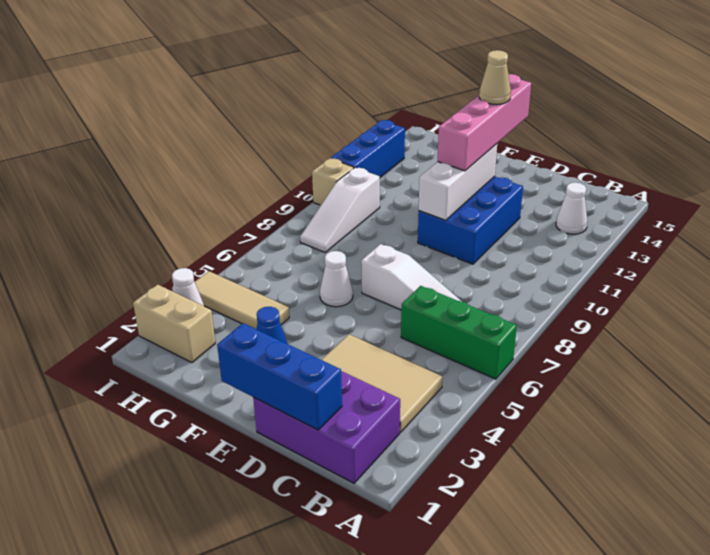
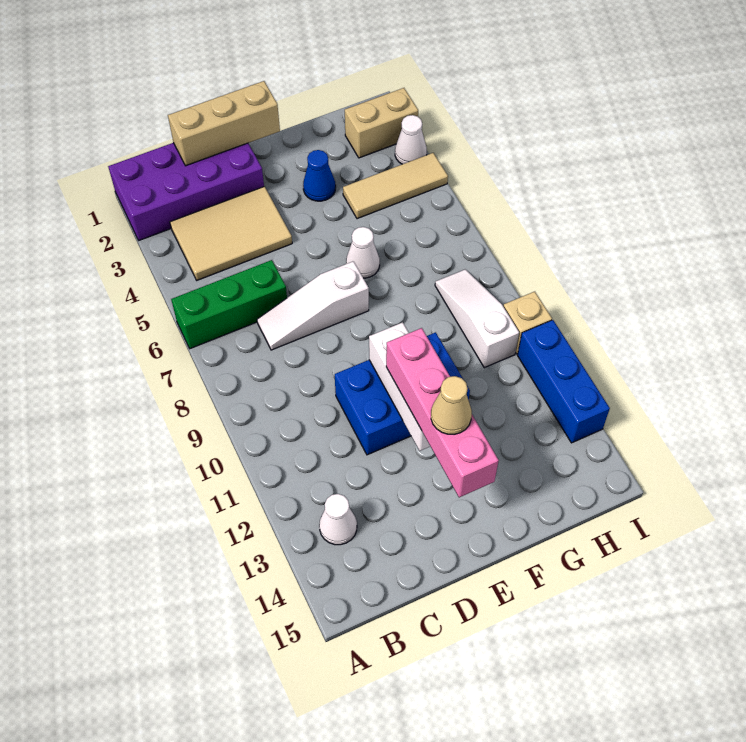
purple brick B1:D2 level 1 -> purple brick A1:D2 level 1
blue brick C1:E1 level 2 -> tan brick C1:E1 level 2
blue brick D10:E12 level 1 -> blue brick D10:F11 level 1

